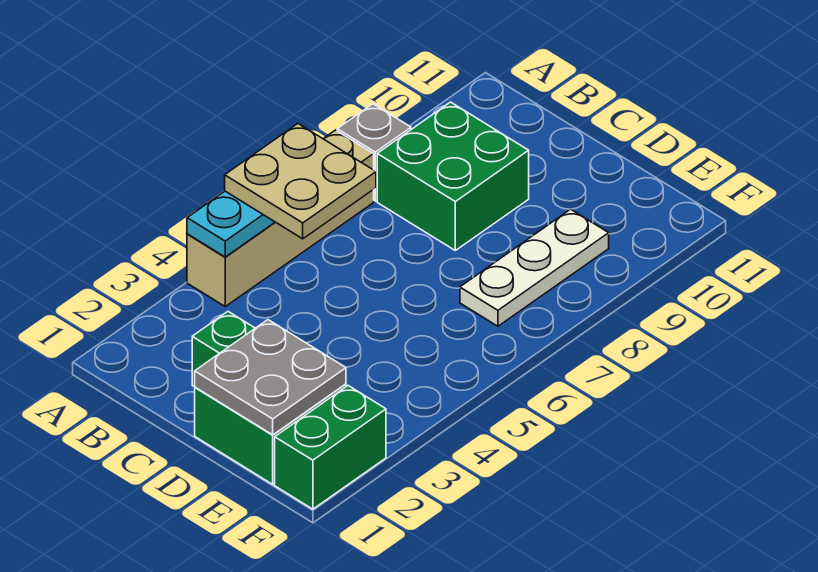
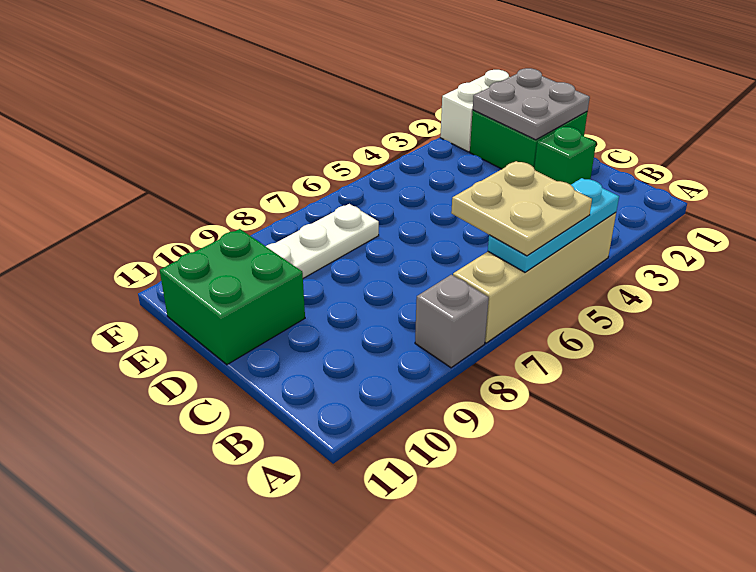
green brick B8:C9 level 1 -> green brick D10:E11 level 1
green brick F1:F2 level 1 -> white brick F1:F2 level 1

